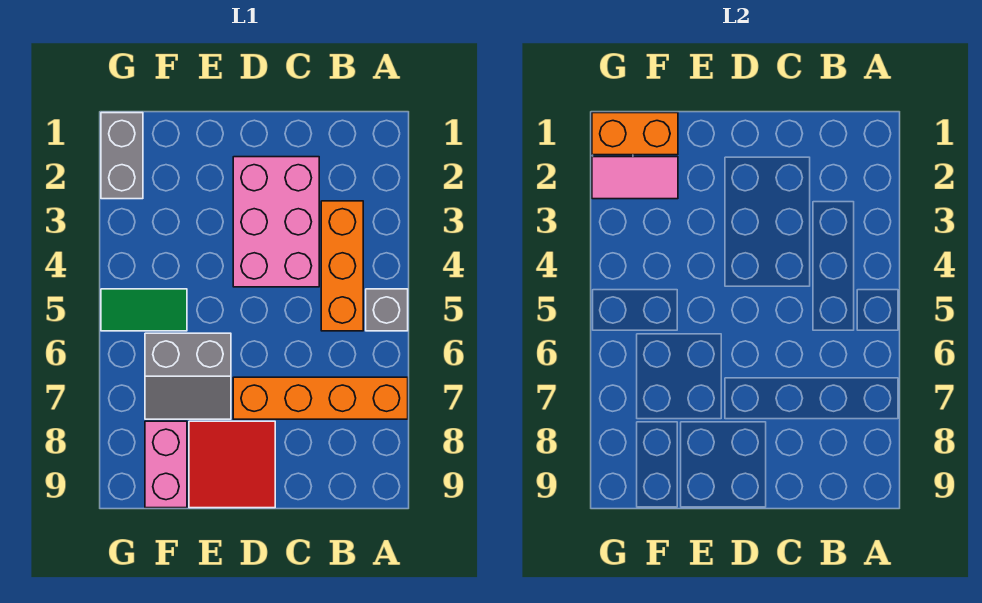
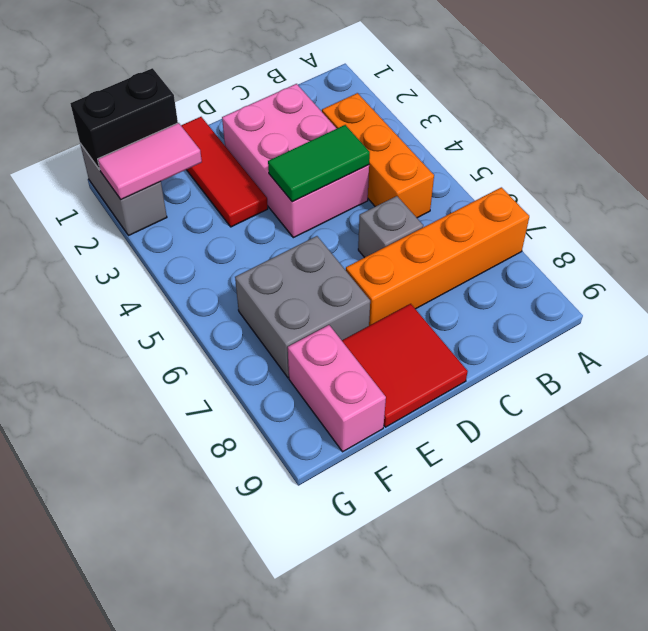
grey brick A5 level 1 -> grey brick C6 level 1
none -> red tile E1:E3 level 1
grey slope E6:F7 level 1 top 6 -> grey brick E6:F7 level 1
orange brick F1:G1 level 2 -> black brick F1:G1 level 2
green tile F5:G5 level 1 -> green tile C4:D4 level 2

